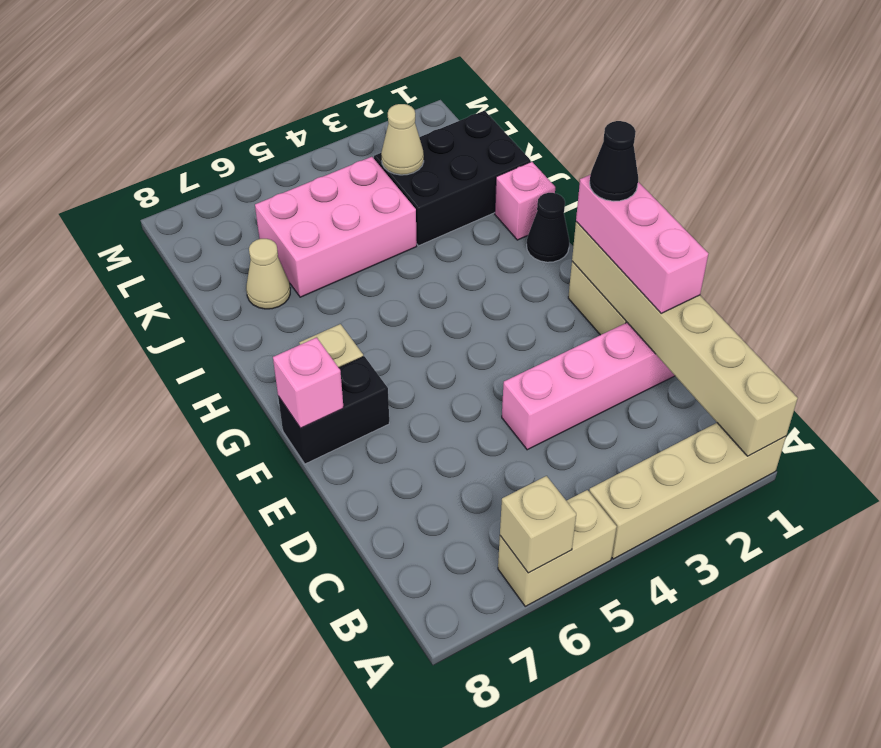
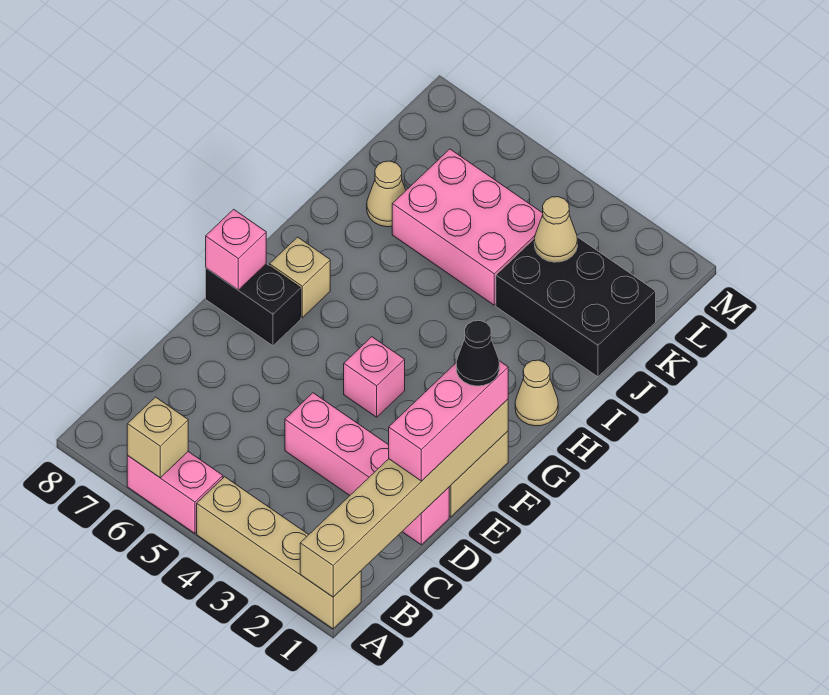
tan brick A5:A6 level 1 -> pink brick A5:A6 level 1
black cone H1 level 1 -> tan cone H1 level 1
pink brick I1 level 1 -> pink brick F4 level 1

